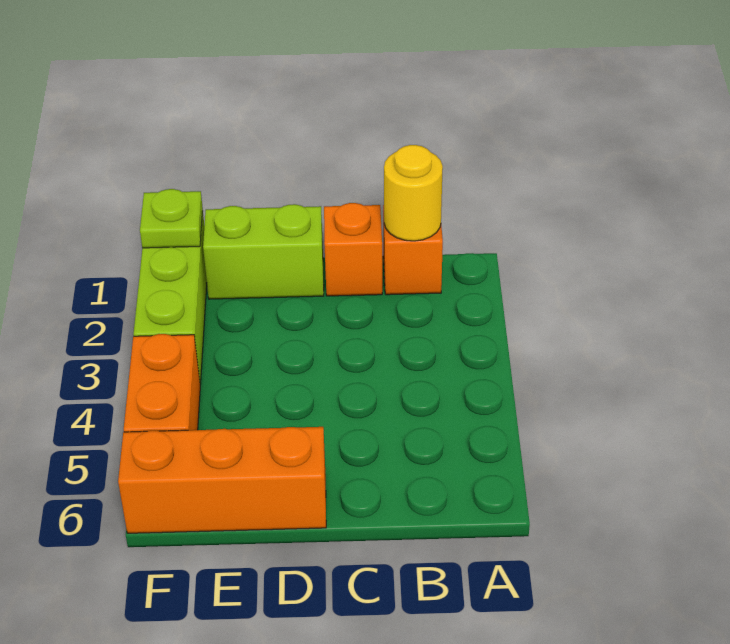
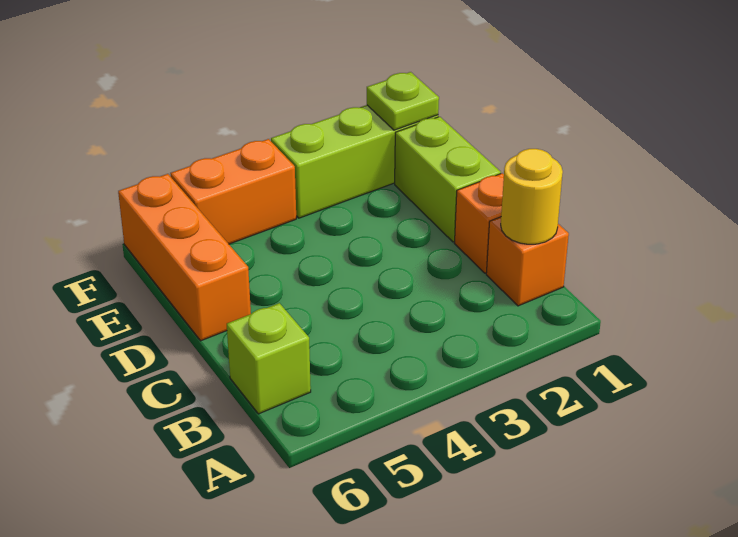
none -> lime brick B6 level 1

